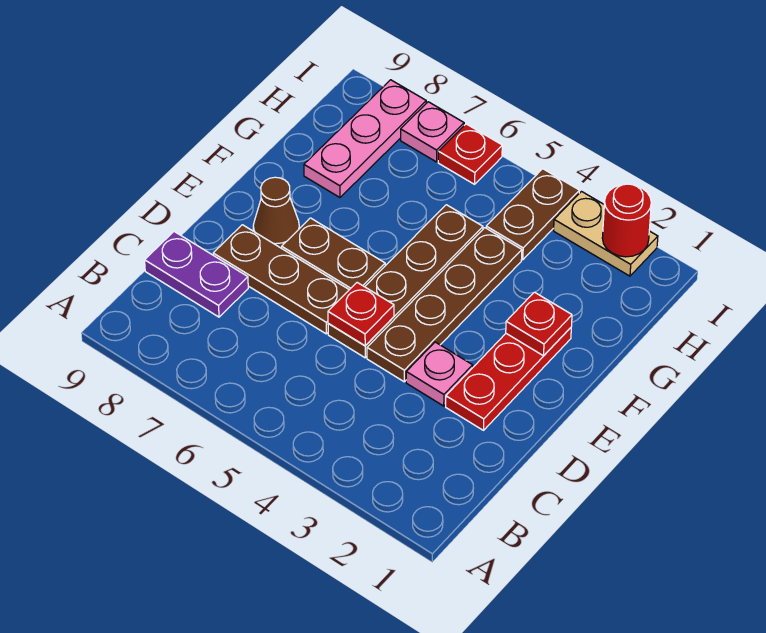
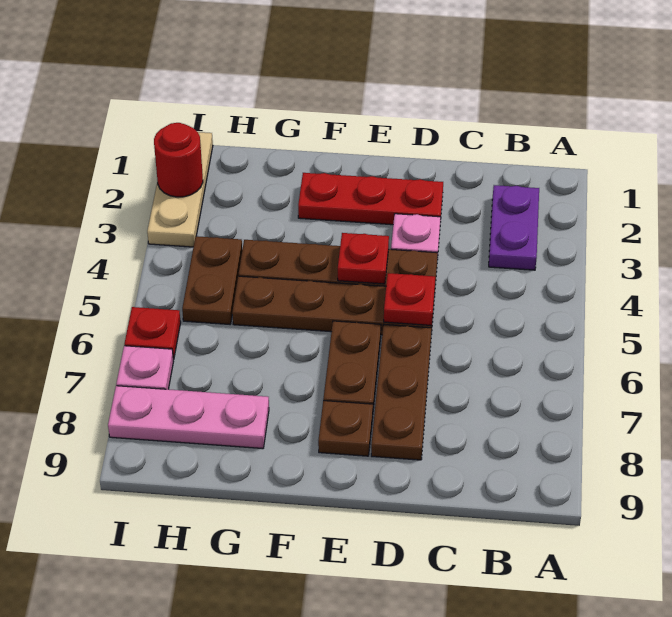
purple plate C8:C9 level 1 -> purple plate B2:B3 level 1
brown cone E8 level 1 -> brown plate E8 level 1
red plate F2 level 2 -> red plate E4 level 2
brown plate H4:I4 level 1 -> brown plate H4:H5 level 1
tan plate I2:I3 level 1 -> tan plate I1:I3 level 1

